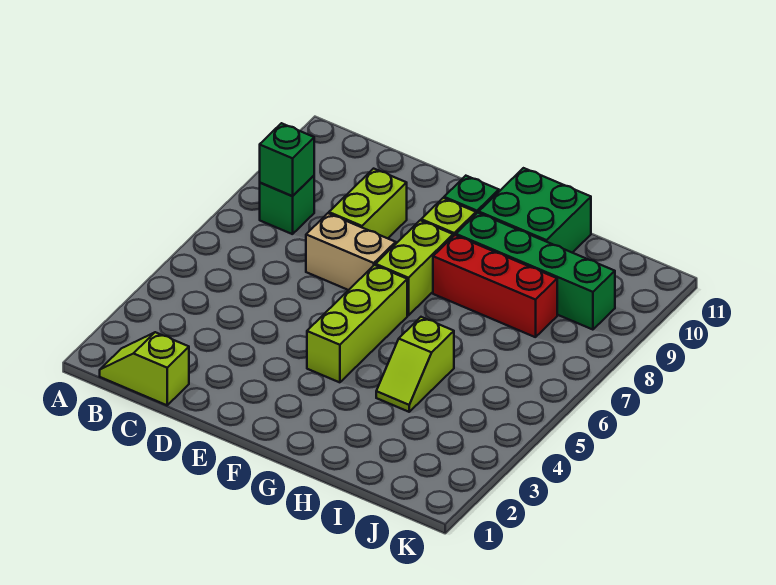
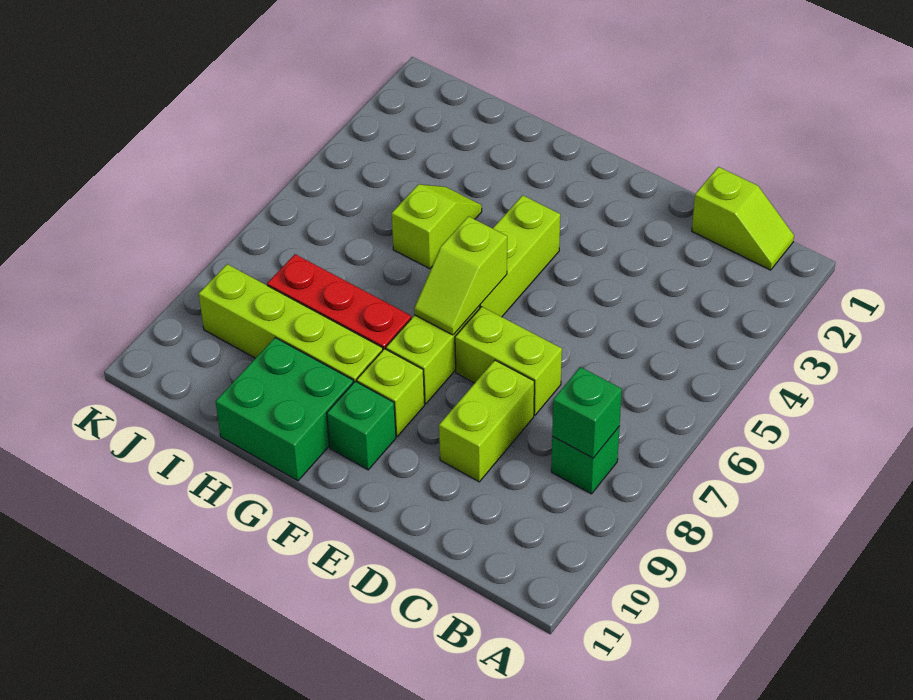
tan brick D7:E7 level 1 -> lime brick D7:E7 level 1
none -> lime slope F6:F7 level 2 top 6
green brick G9:J9 level 1 -> lime brick G9:J9 level 1

